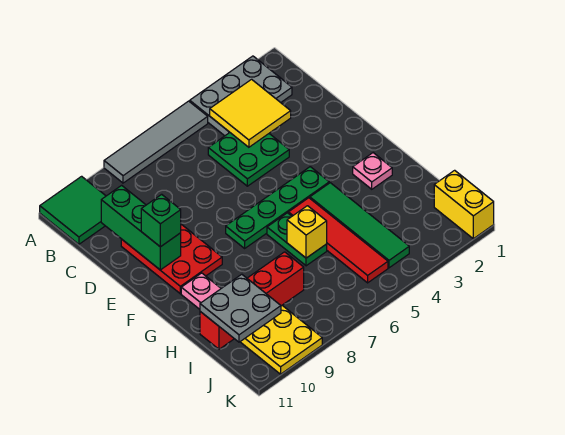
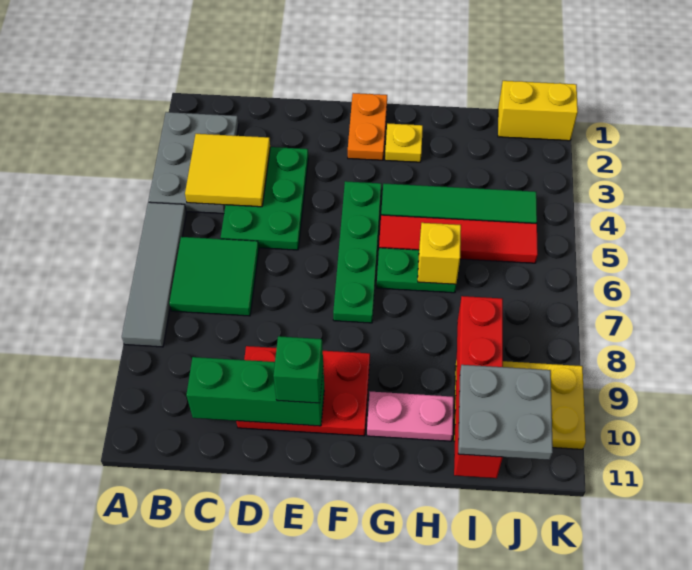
green tile A10:B11 level 1 -> green tile B6:C7 level 1
green plate C4:D5 level 1 -> green plate C3:D5 level 1
none -> orange plate F1:F2 level 1
pink plate G2 level 1 -> yellow plate G2 level 1

